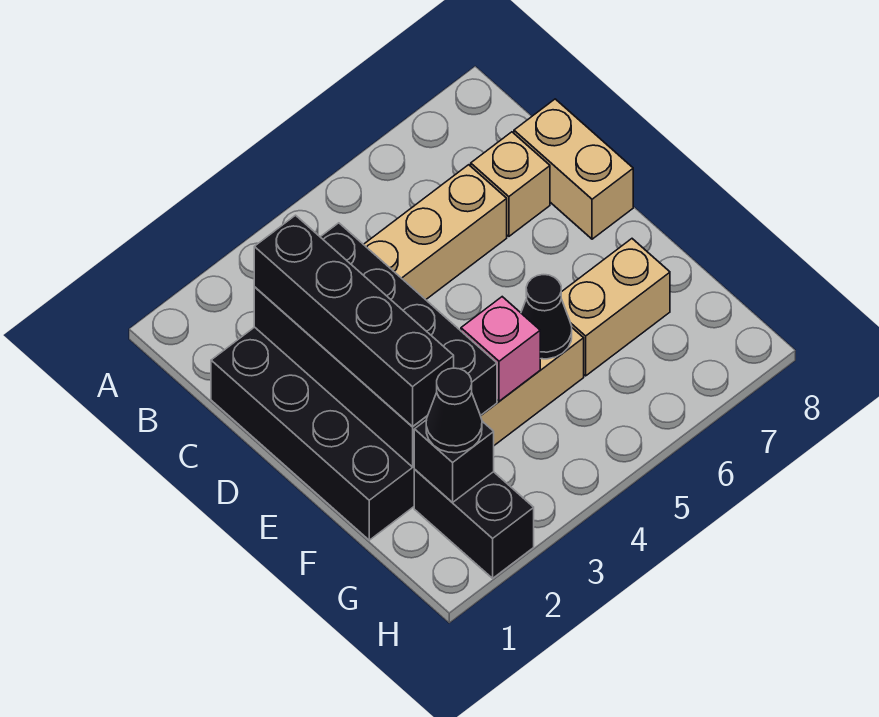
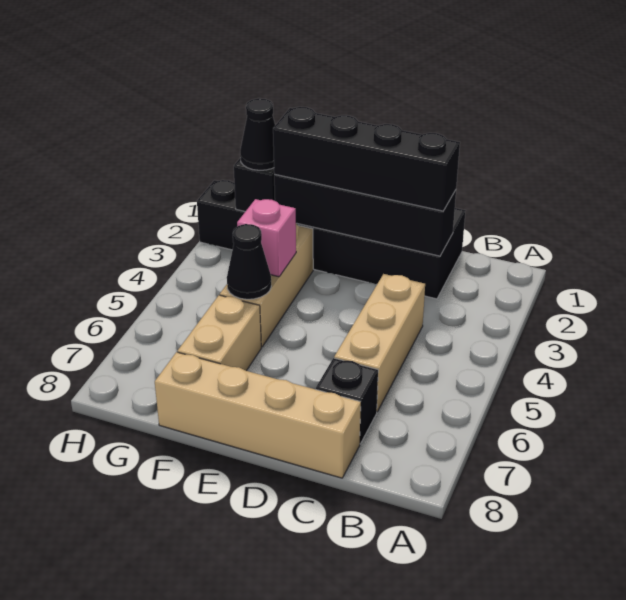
black brick C2:F3 level 2 -> black brick C2:F2 level 2
tan brick C7 level 1 -> black brick C7 level 1
tan brick C8:D8 level 1 -> tan brick C8:F8 level 1

